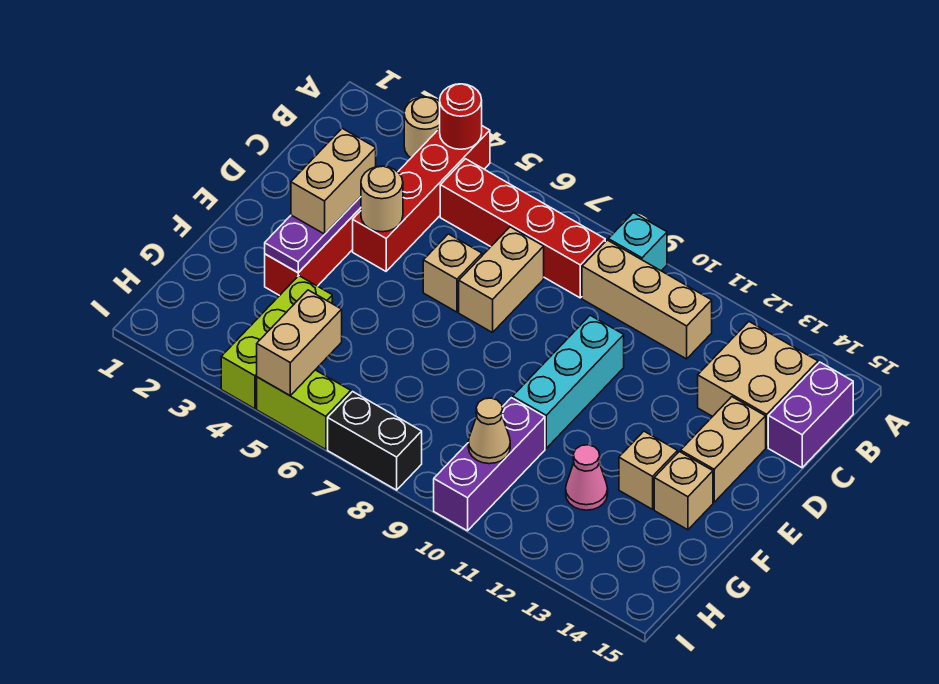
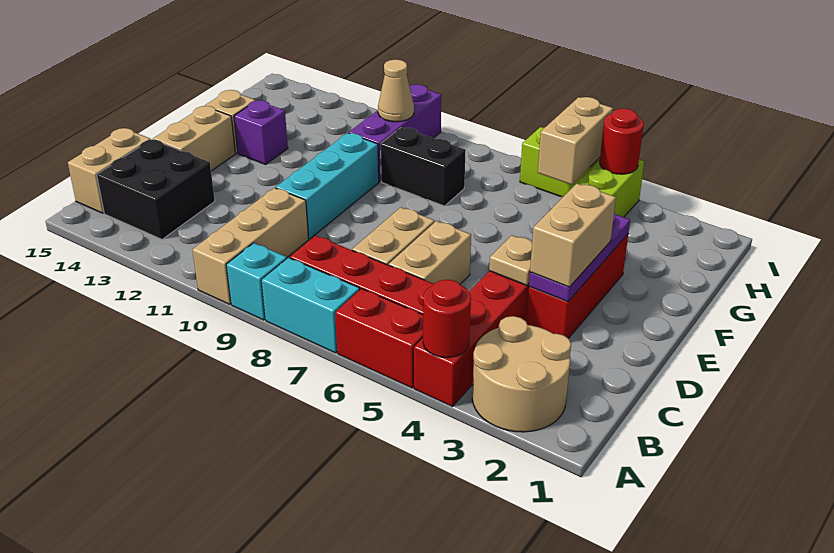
tan round brick A3 level 1 -> tan round brick A2:B3 level 1
none -> red brick A5:A6 level 1
none -> cyan brick A7:A8 level 1
tan brick B9:B11 level 1 -> tan brick A10:C10 level 1
tan brick B13:C14 level 1 -> black brick B13:C14 level 1
purple brick B15:C15 level 1 -> tan brick B15:C15 level 1
tan round brick D4 level 2 -> tan plate D4 level 2
tan brick D6 level 1 -> tan brick C6:D6 level 1
tan brick F13 level 1 -> purple brick F13 level 1
pink cone G12 level 1 -> none
none -> red round brick I4 level 2
black brick I7:I8 level 1 -> black brick G8:G9 level 1

